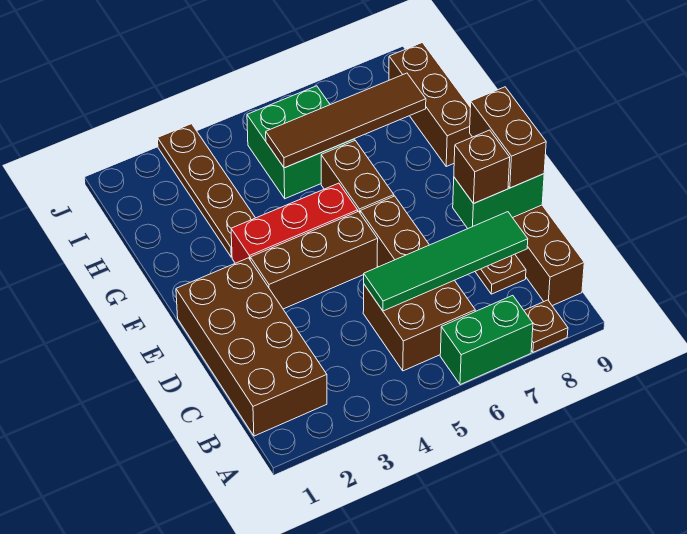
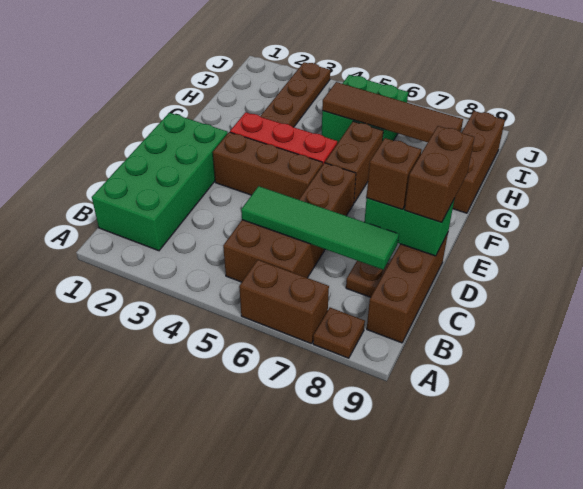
green brick A6:A7 level 1 -> brown brick A6:A7 level 1
brown brick B1:E2 level 1 -> green brick B1:E2 level 1

